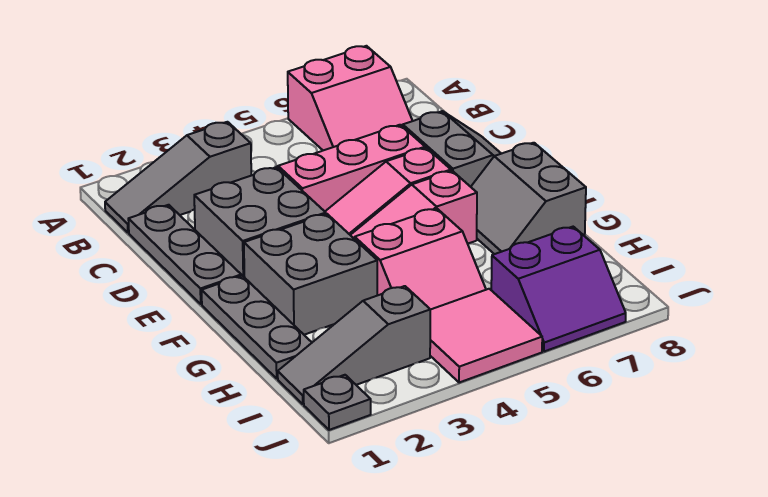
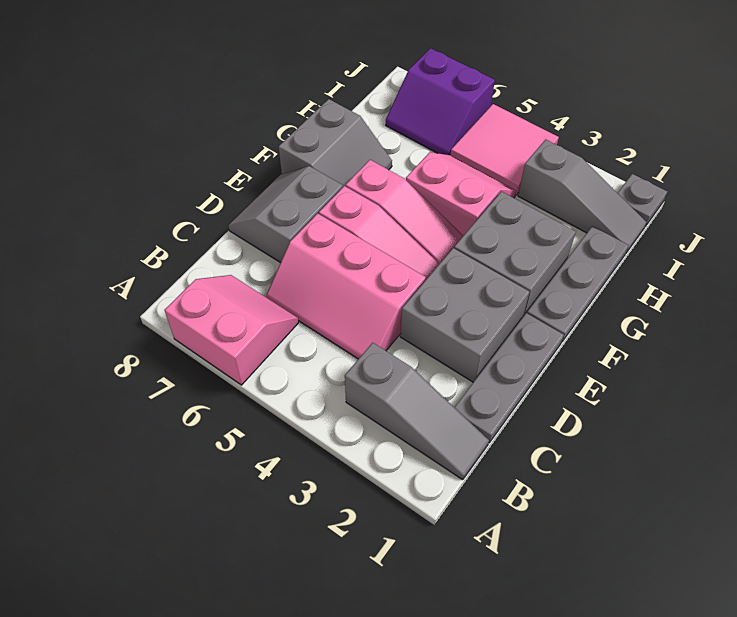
purple slope I6:J7 level 1 top I -> purple slope I6:J7 level 1 top J

